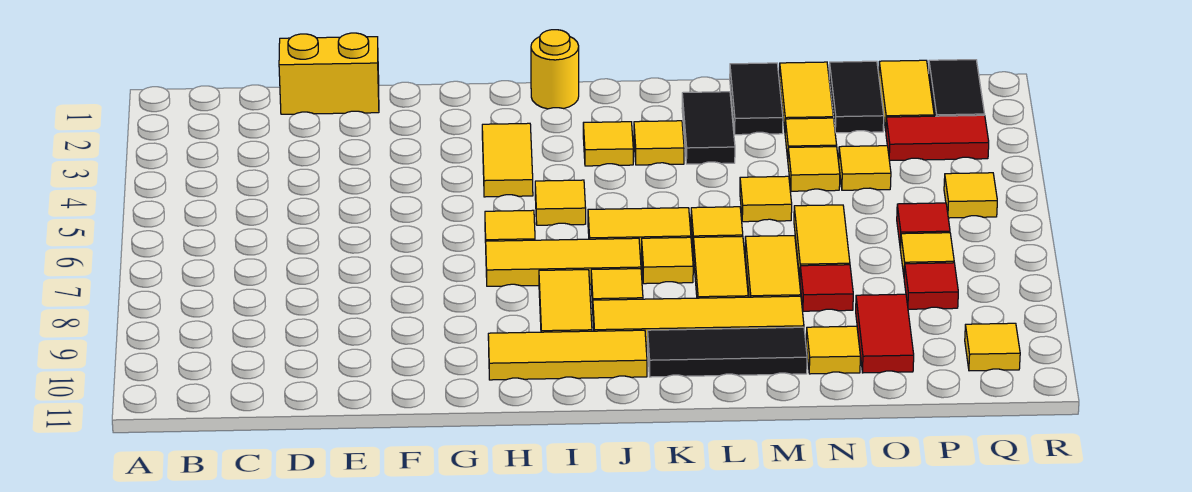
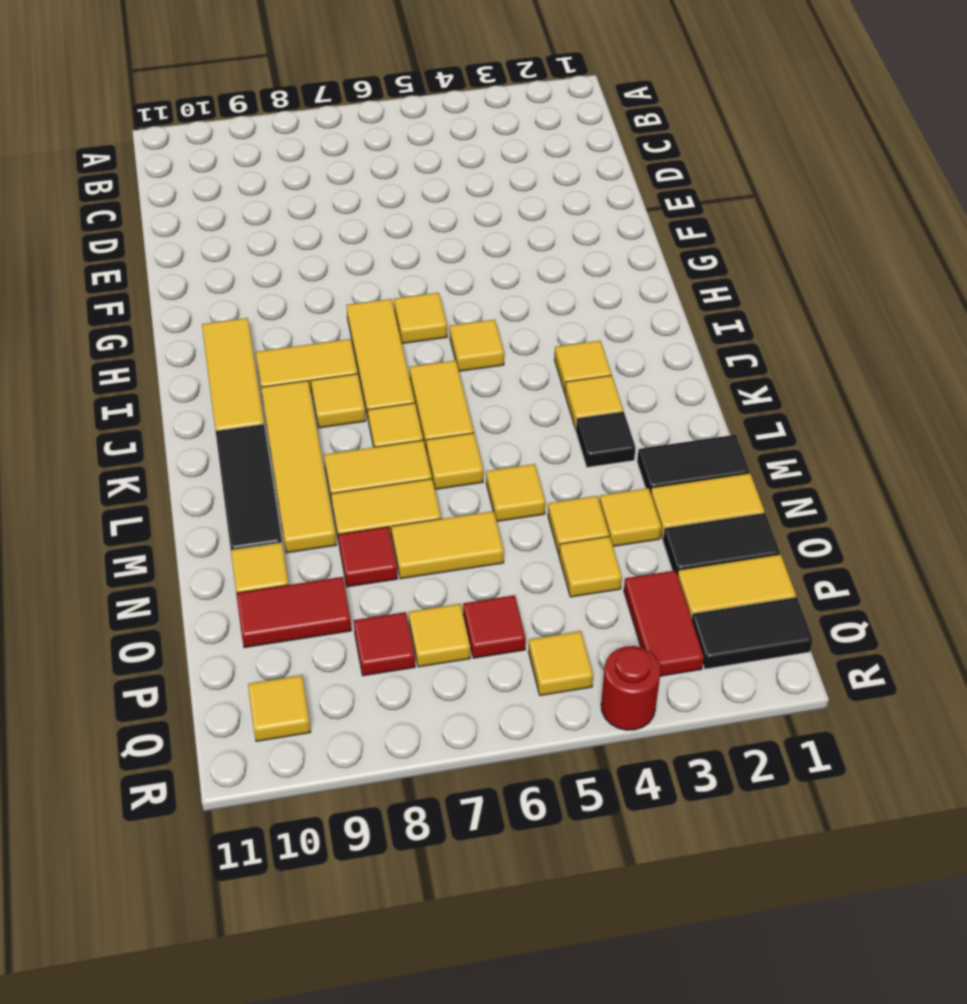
yellow brick D1:E1 level 1 -> none
yellow tile H3:H4 level 1 -> none
yellow round brick I1 level 1 -> none
black tile L2:L3 level 1 -> black tile L3 level 1
none -> red round brick R4 level 1

